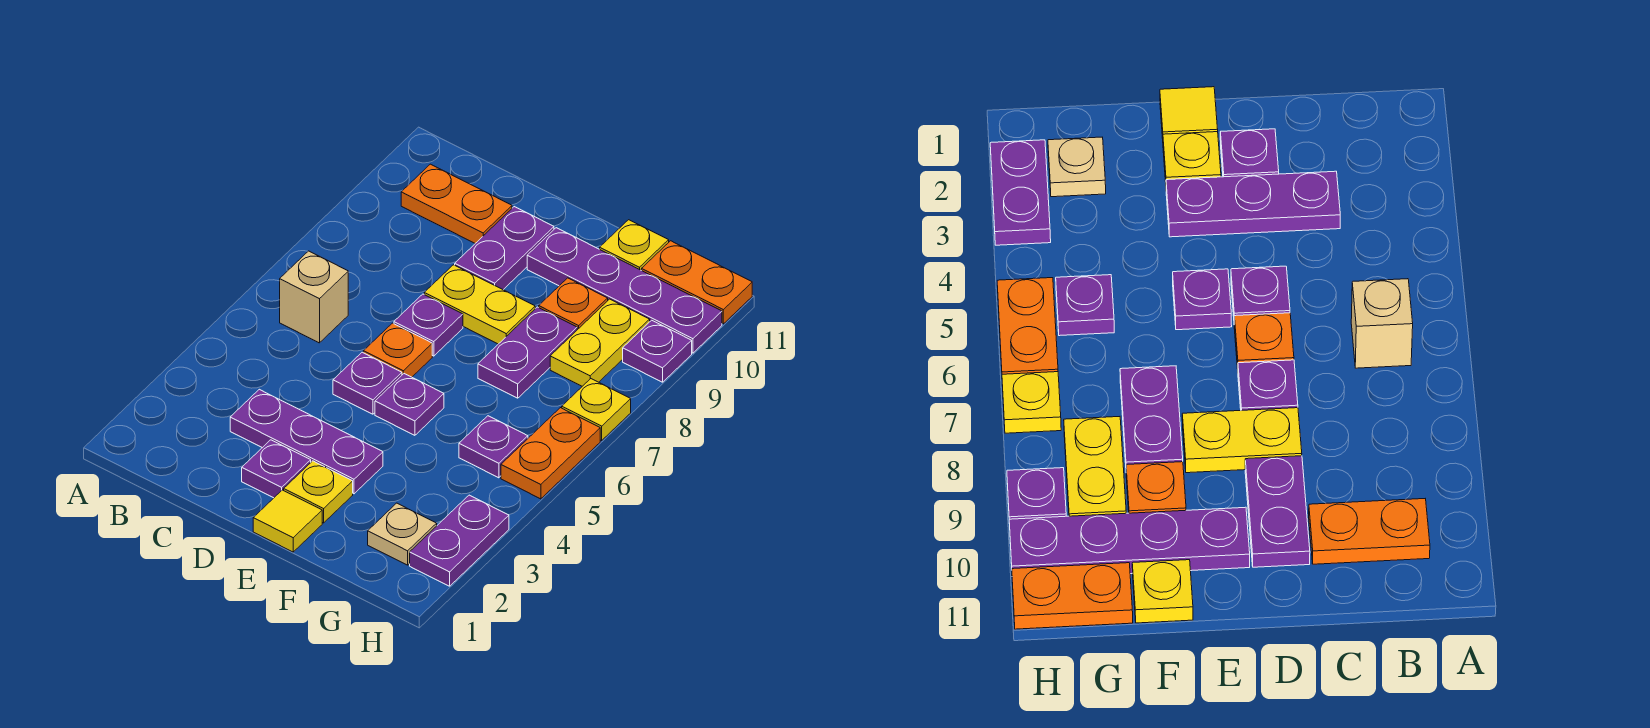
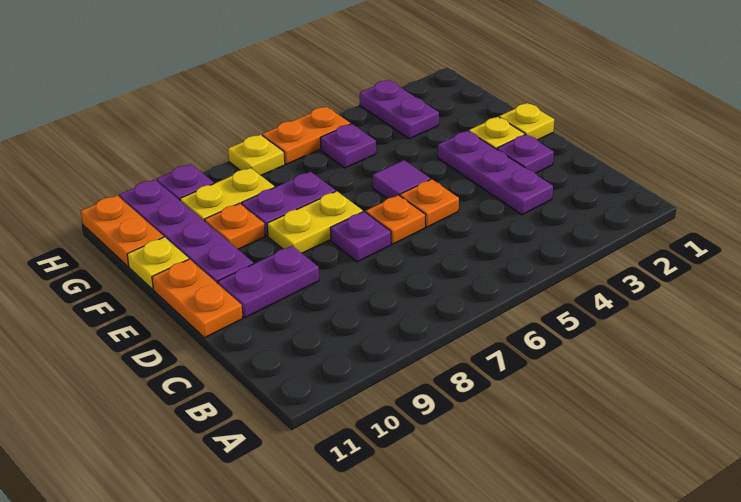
tan brick B6 level 1 -> none
orange plate B10:C10 level 1 -> orange plate D11:E11 level 1
purple plate D5 level 1 -> orange plate D5 level 1
yellow plate D8:E8 level 1 -> yellow plate E7:E8 level 1
yellow tile E1 level 1 -> yellow plate E1 level 1
purple plate E5 level 1 -> purple tile E5 level 1
tan plate G2 level 1 -> none
purple plate H2:H3 level 1 -> purple plate G3:H3 level 1

